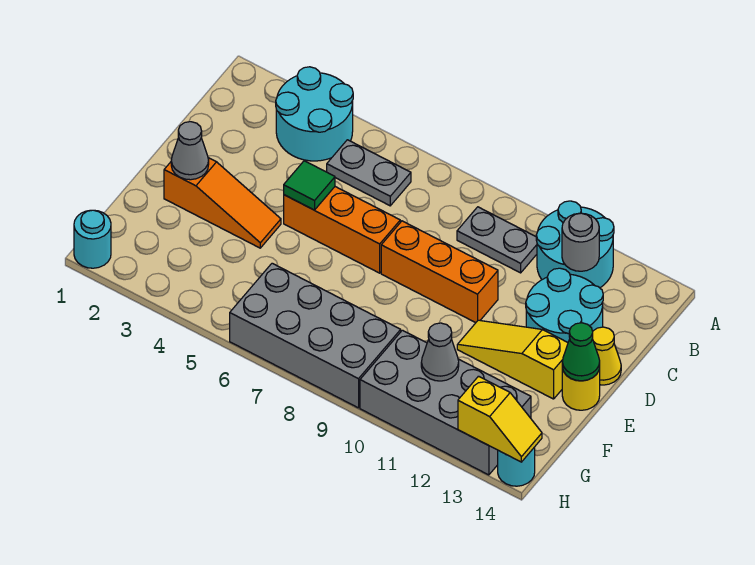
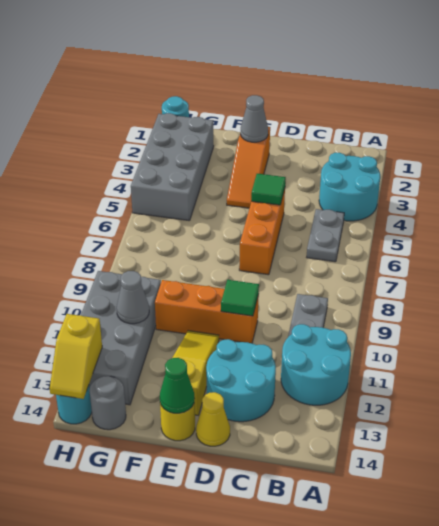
grey round brick B12 level 2 -> grey round brick G14 level 1
orange brick D8:D10 level 1 -> orange brick D10:F10 level 1
none -> green tile D10 level 2
grey brick G6:H9 level 1 -> grey brick G2:H5 level 1

